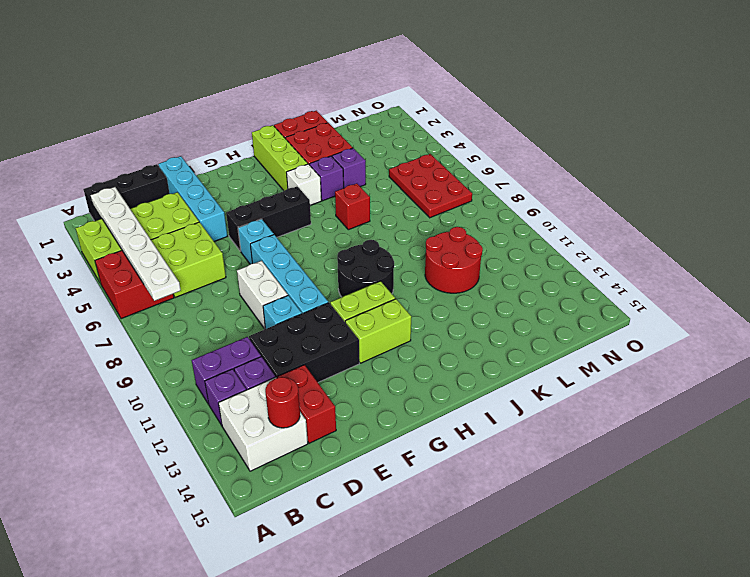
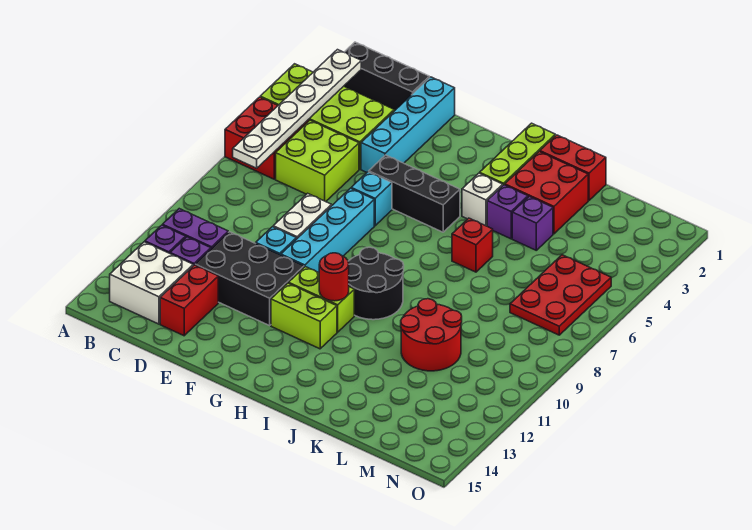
red round brick C14 level 2 -> red round brick H11 level 2

